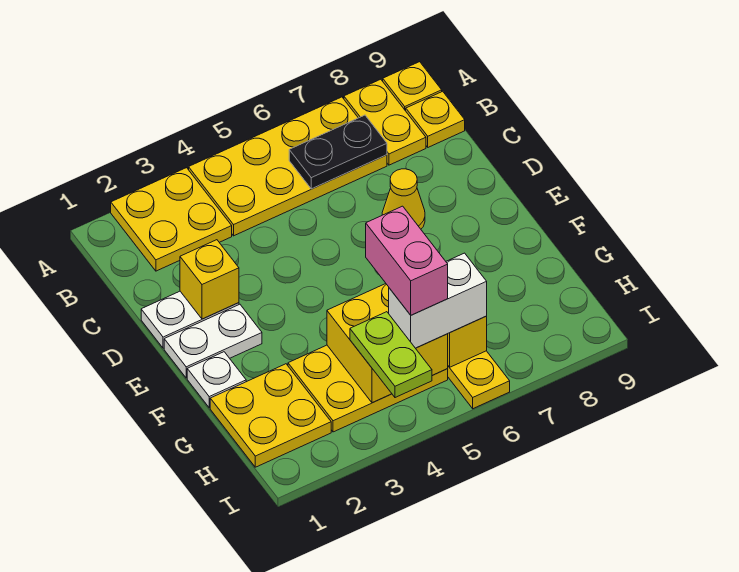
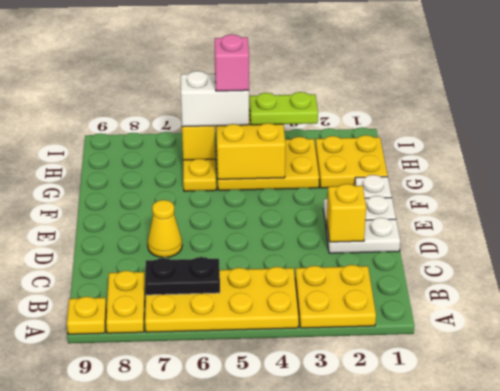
yellow plate B9 level 1 -> none
pink brick G5:H5 level 4 -> pink brick H5 level 4
lime plate H4:I4 level 3 -> lime plate H3:H4 level 3

